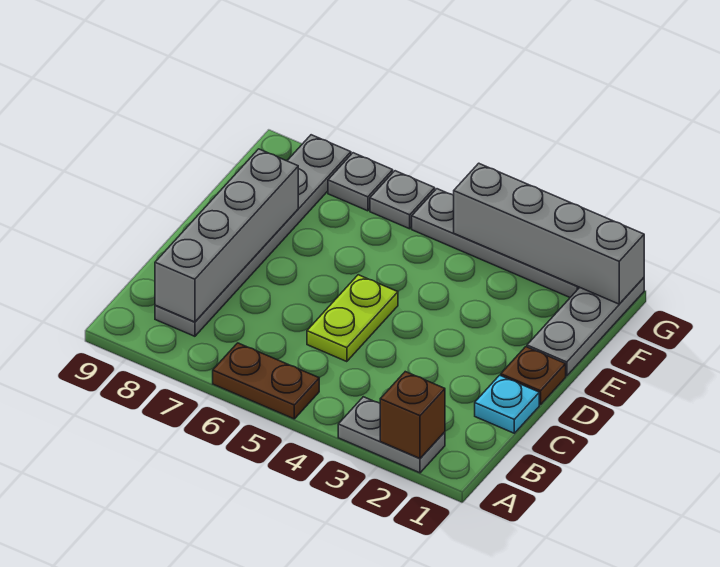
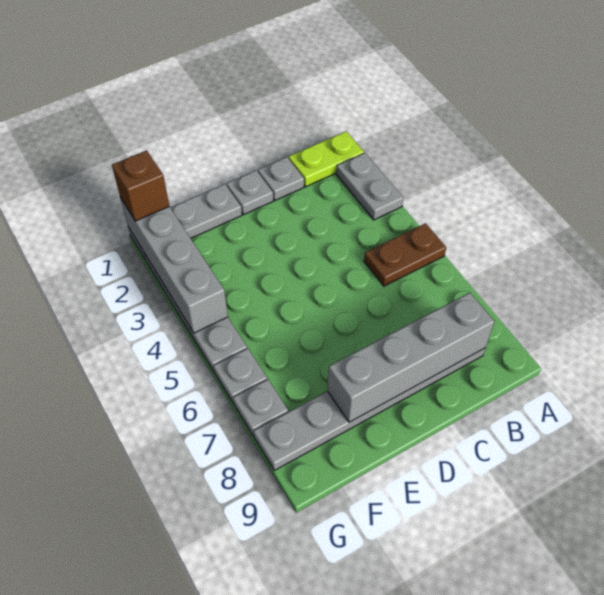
brown brick A2 level 2 -> brown brick G1 level 3
brown plate A5:A6 level 1 -> brown plate A5:B5 level 1
cyan plate C1 level 1 -> grey plate C1 level 1
lime plate C5:D5 level 1 -> lime plate A1:B1 level 1
brown plate D1 level 1 -> grey plate D1 level 1

